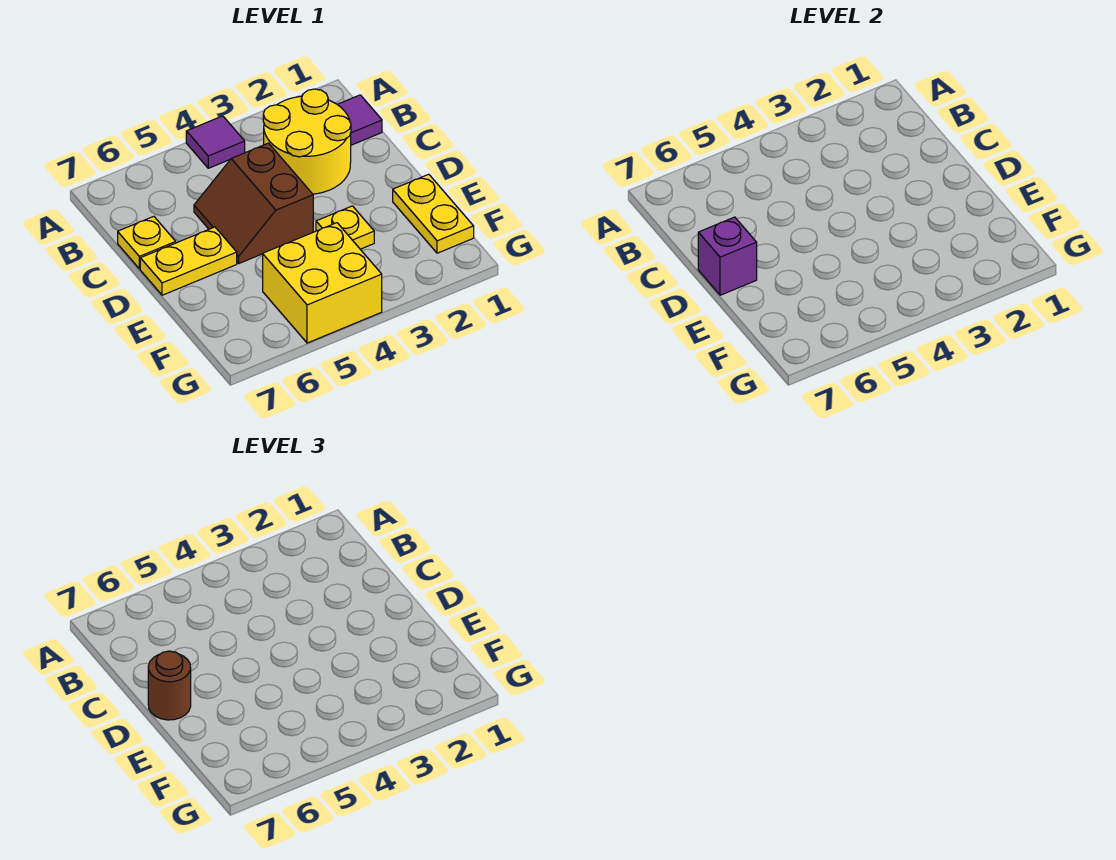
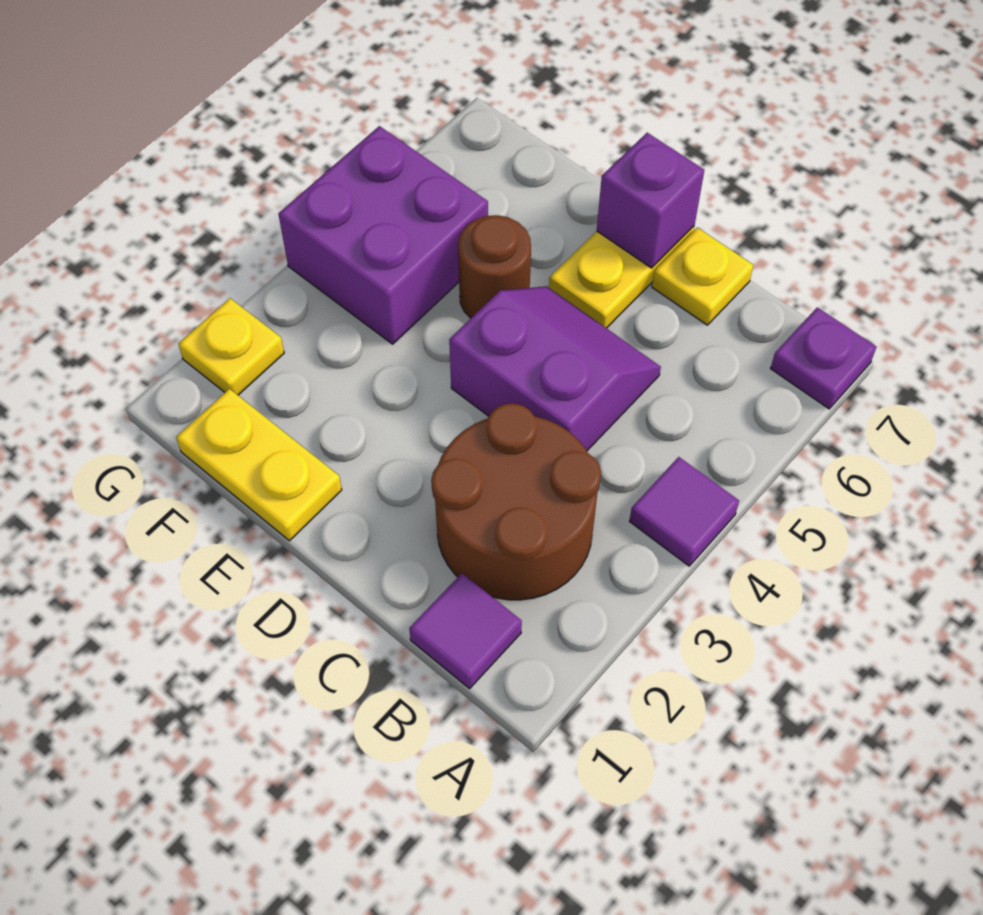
none -> purple plate A7 level 1
yellow round brick B2:C3 level 1 -> brown round brick B2:C3 level 1
brown slope C4:D5 level 1 top 4 -> purple slope C4:D5 level 1 top 4
brown round brick D7 level 3 -> brown round brick E5 level 1
yellow plate E3 level 1 -> yellow plate G2 level 1
yellow brick F4:G5 level 1 -> purple brick F4:G5 level 1

